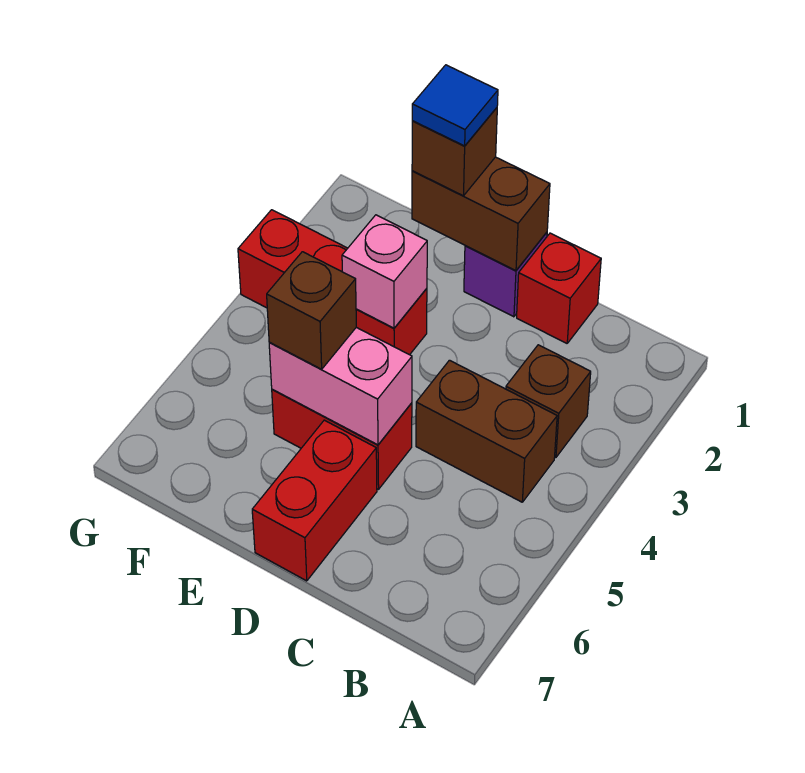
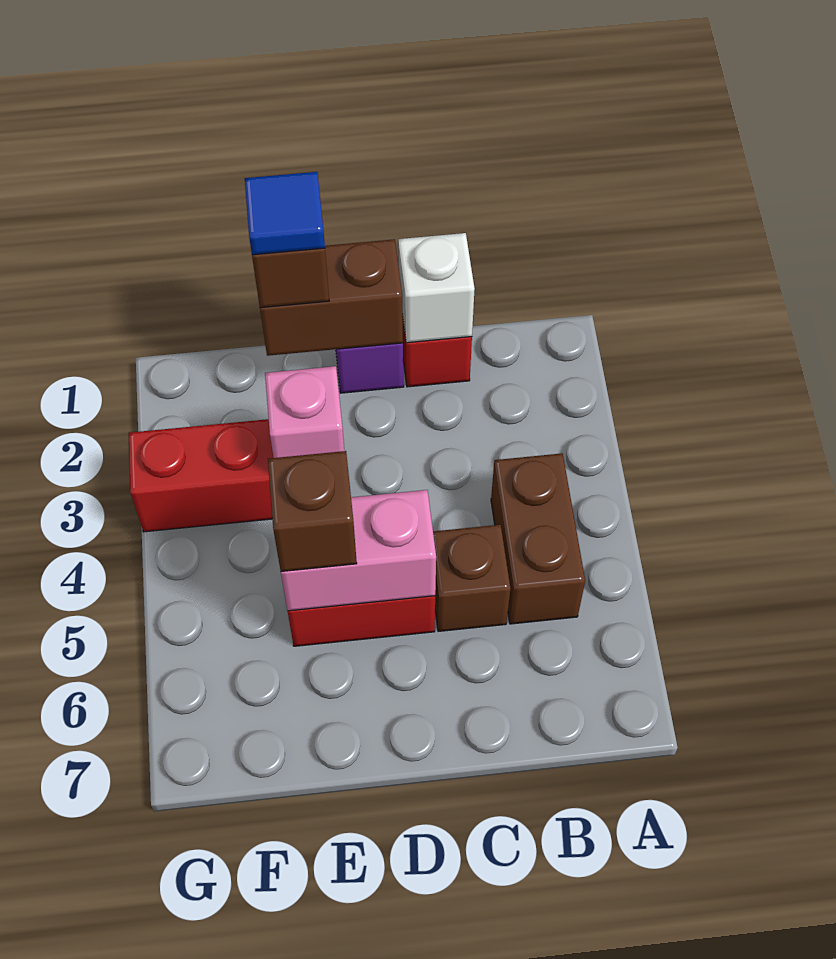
brown brick B3 level 1 -> brown brick C5 level 1
brown brick B4:C4 level 1 -> brown brick B4:B5 level 1
none -> white brick C1 level 2
red brick D6:D7 level 1 -> none

